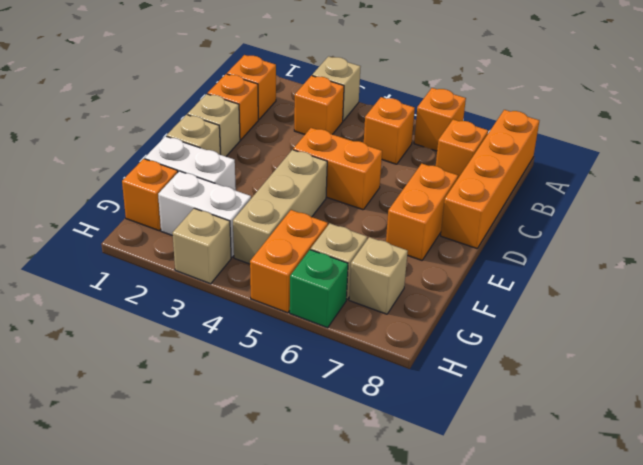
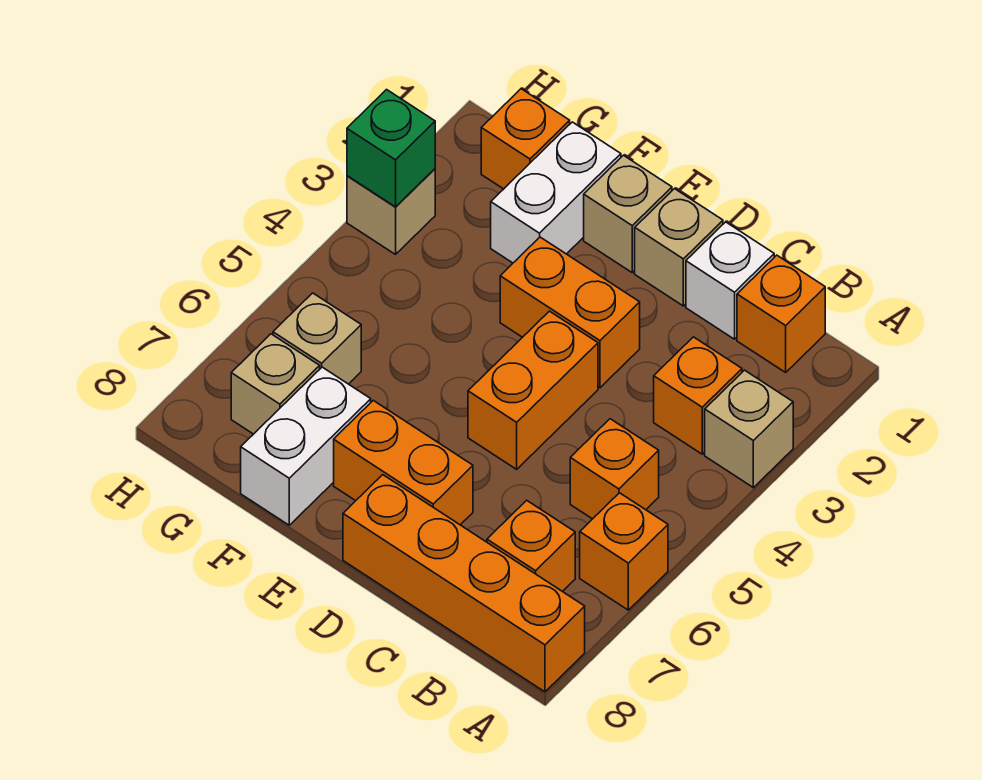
orange brick C1 level 1 -> white brick C1 level 1
tan brick E4:G4 level 1 -> none
white brick G2:G3 level 1 -> white brick F7:F8 level 1
orange brick G5:H5 level 1 -> orange brick D3:E3 level 1
green brick H6 level 1 -> green brick H3 level 2

